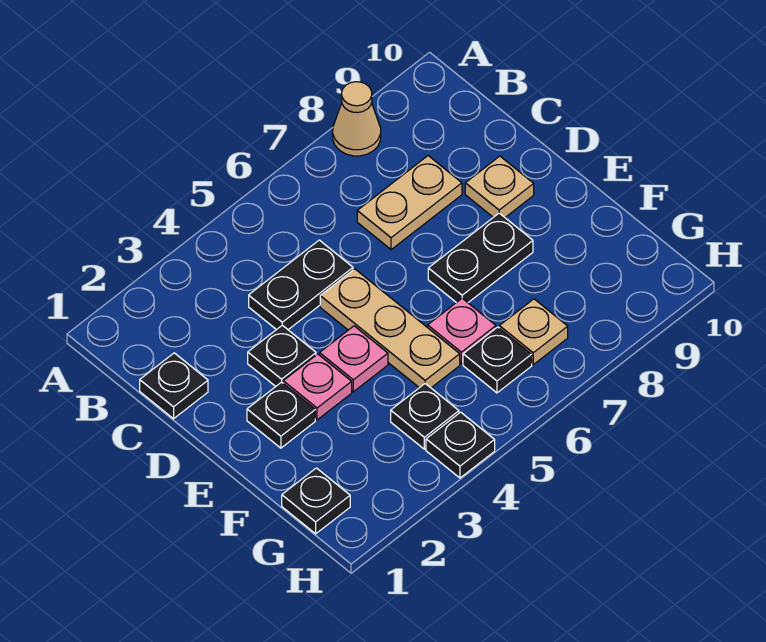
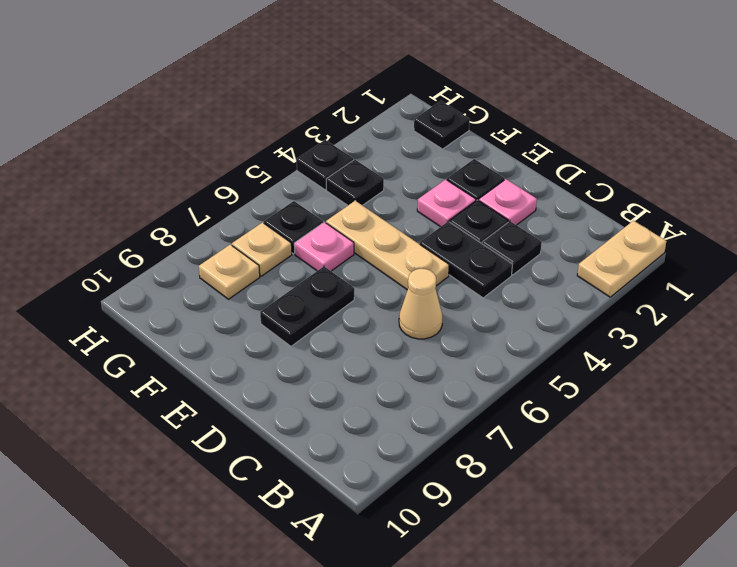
tan cone A8 level 1 -> tan cone C6 level 1
black plate C1 level 1 -> black plate C3 level 1
black plate C4:C5 level 1 -> black plate C4:D4 level 1
tan plate C7:C8 level 1 -> tan plate A1:A2 level 1
tan plate D9 level 1 -> tan plate G8 level 1
pink plate E4 level 1 -> pink plate D2 level 1

